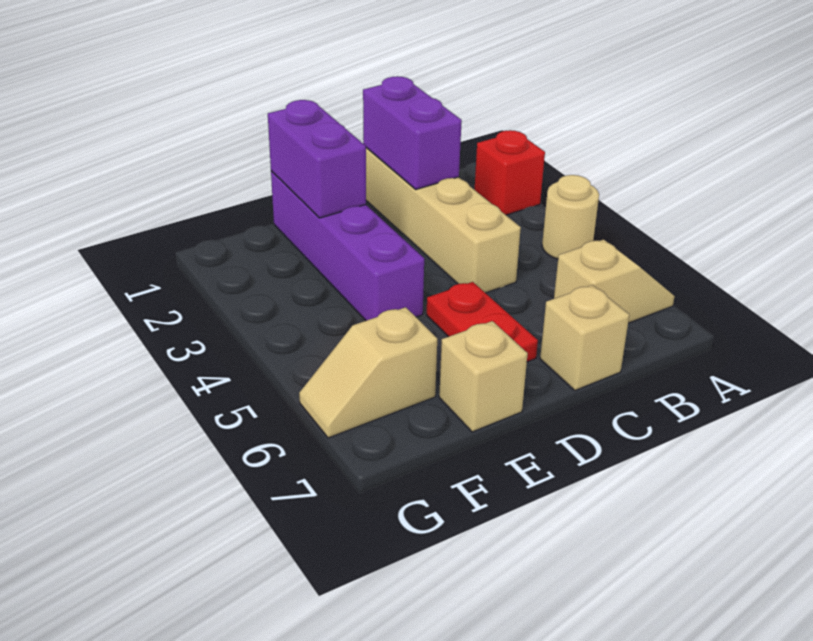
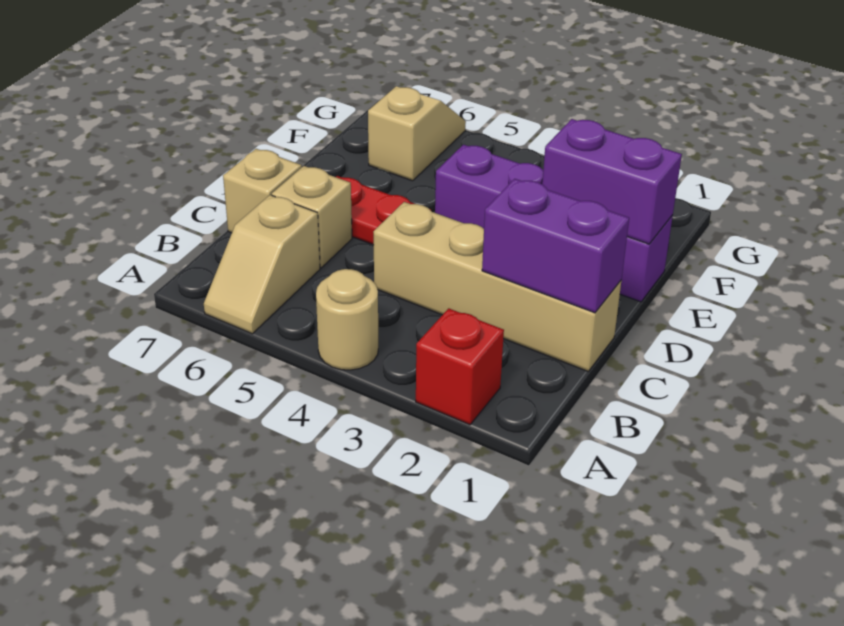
tan brick E7 level 1 -> tan brick C6 level 1

